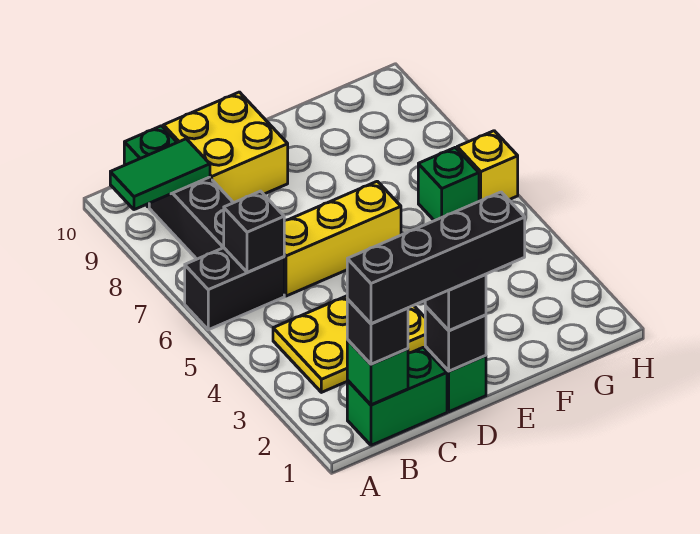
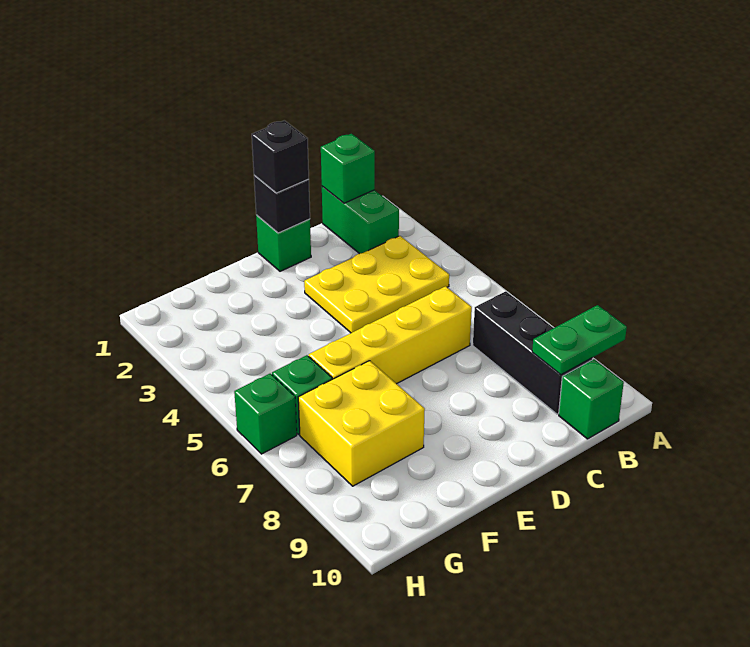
black brick A6:B6 level 1 -> none
green tile A9:B9 level 2 -> green plate A9:B9 level 2
green brick B1:C1 level 1 -> green brick B1:B2 level 1
black brick B1 level 3 -> none
black brick B1:E1 level 4 -> none
black brick B6 level 2 -> none
yellow brick C6:E6 level 1 -> yellow brick C6:F6 level 1
yellow brick C9:D10 level 1 -> yellow brick F7:G8 level 1
yellow brick H6 level 1 -> green brick H6 level 1

